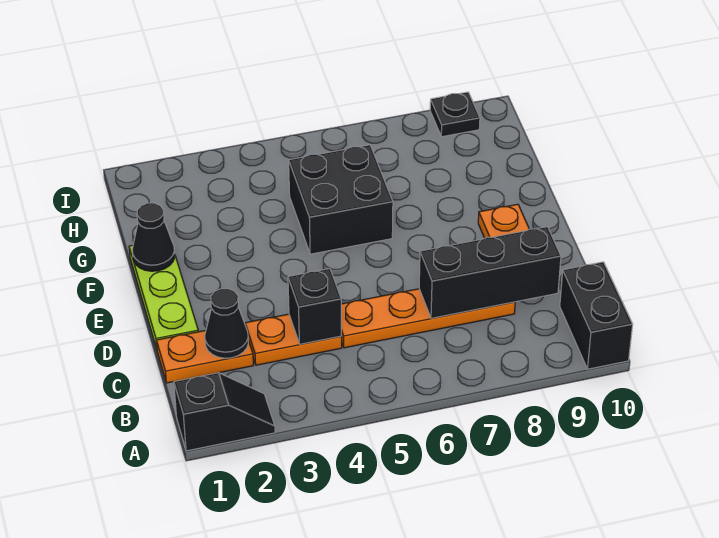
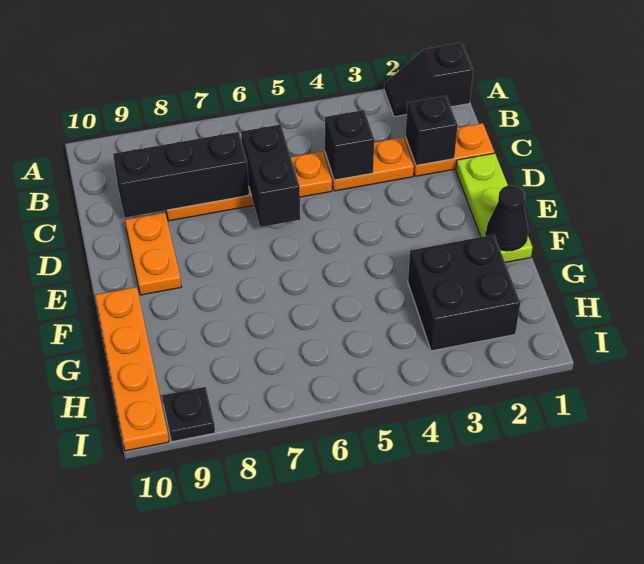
black brick A10:B10 level 1 -> black brick C6:D6 level 2
black cone C2 level 2 -> black brick C2 level 2
black brick F5:G6 level 1 -> black brick G2:H3 level 1
none -> orange plate F10:I10 level 1

